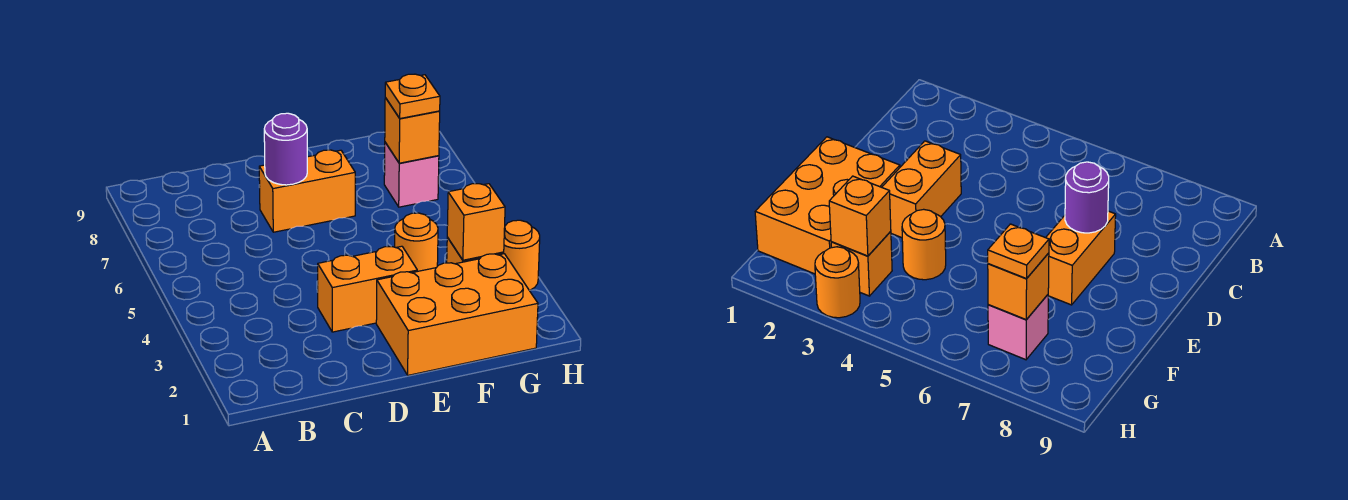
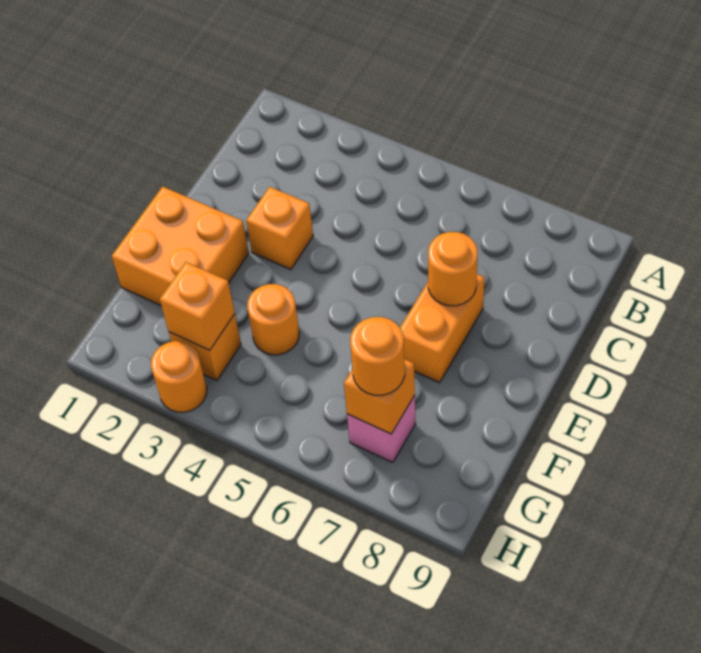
orange brick D3:E3 level 1 -> orange brick D3 level 1
purple round brick D7 level 2 -> orange round brick D7 level 2
orange brick E1:G2 level 1 -> orange brick E1:F2 level 1
orange plate G7 level 3 -> orange round brick G7 level 3

